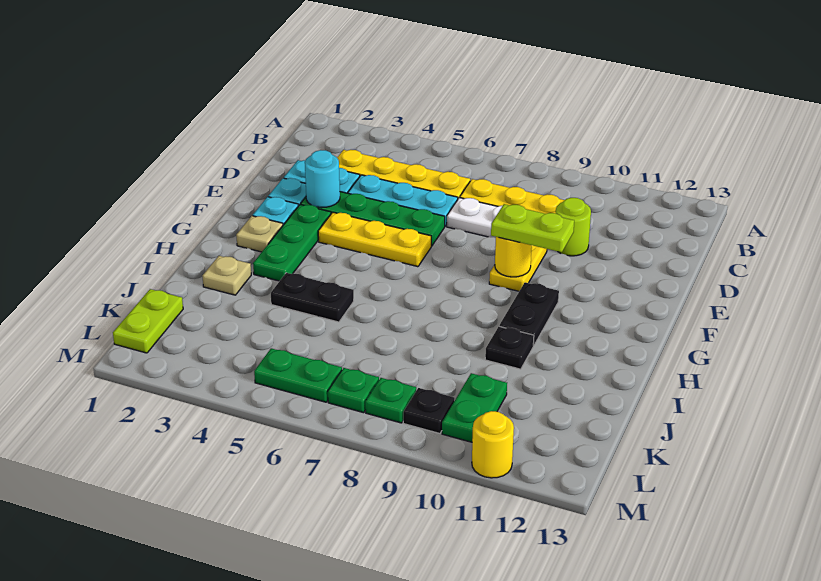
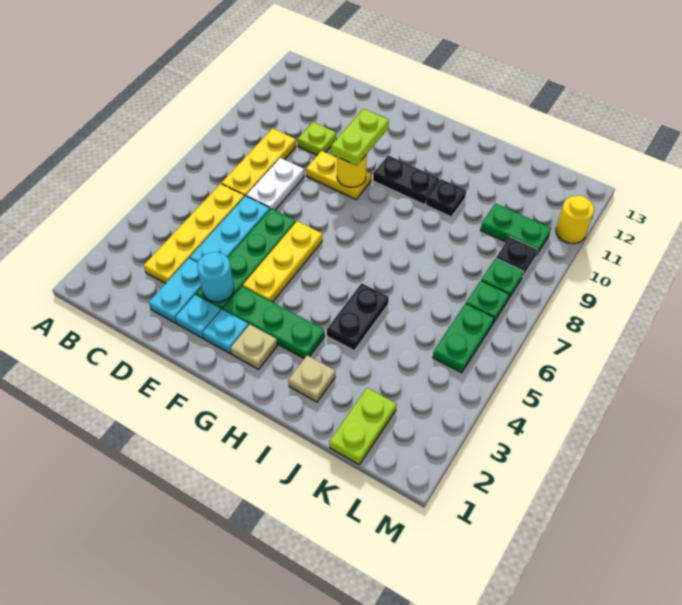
lime round brick D10 level 1 -> lime plate D10 level 1
lime plate K1:L1 level 1 -> lime plate K1:K2 level 1

